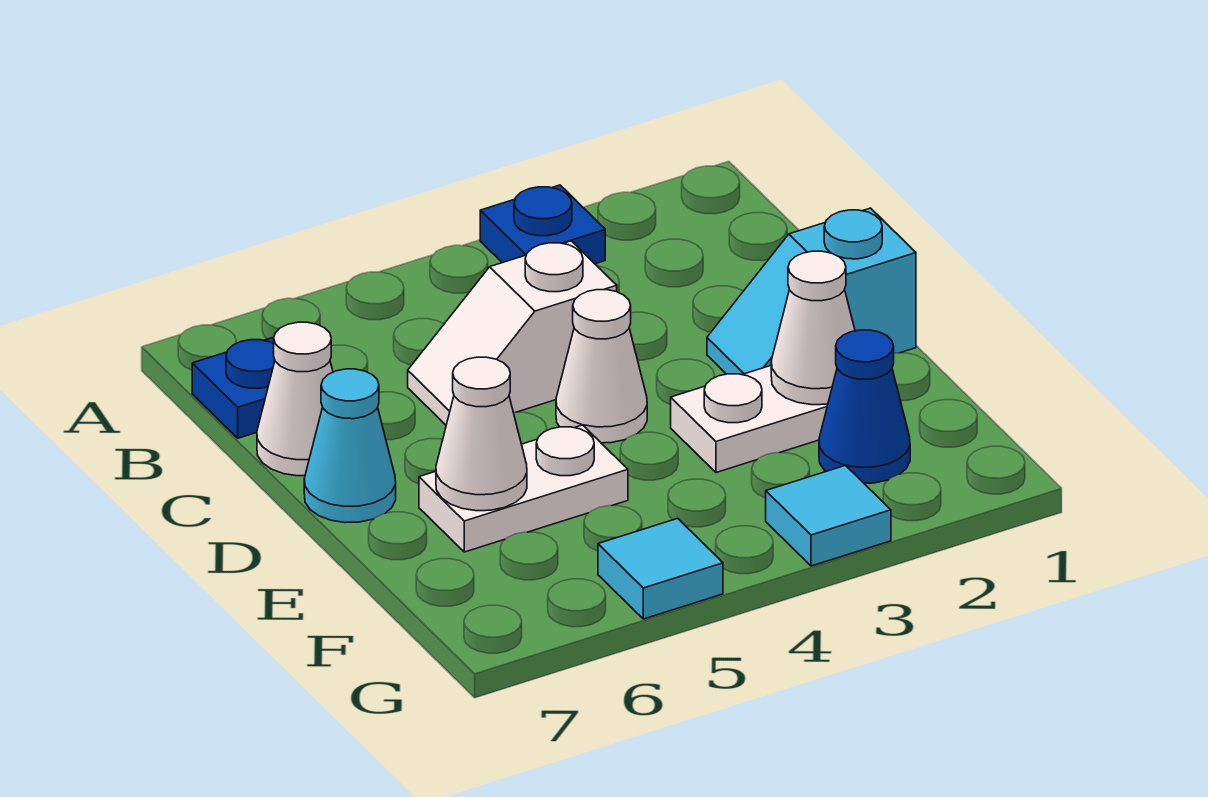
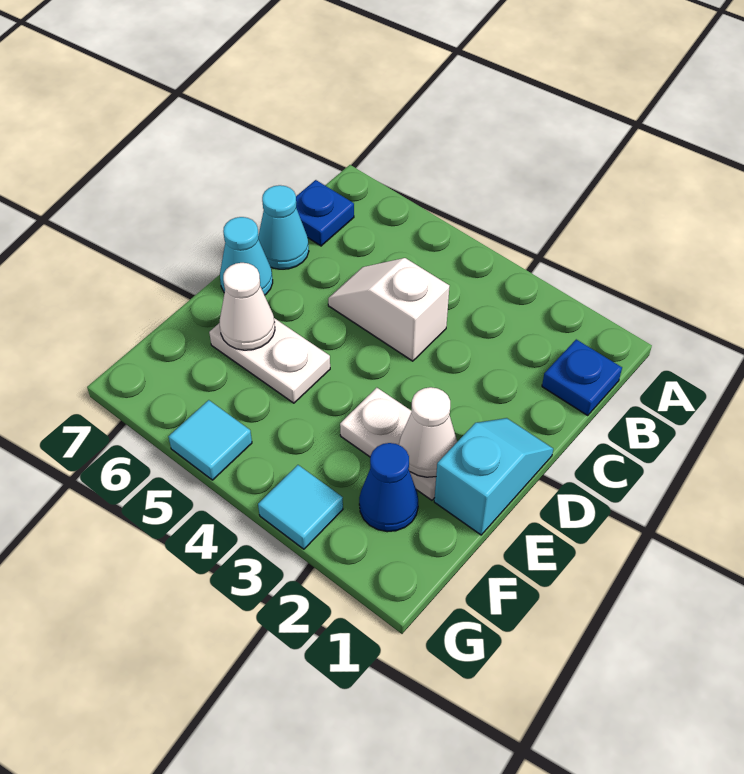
blue plate A3 level 1 -> blue plate B1 level 1
white cone C7 level 1 -> cyan cone C7 level 1
cyan slope D1:D2 level 1 top 1 -> cyan slope D1:E1 level 1 top E
white cone D4 level 1 -> none

